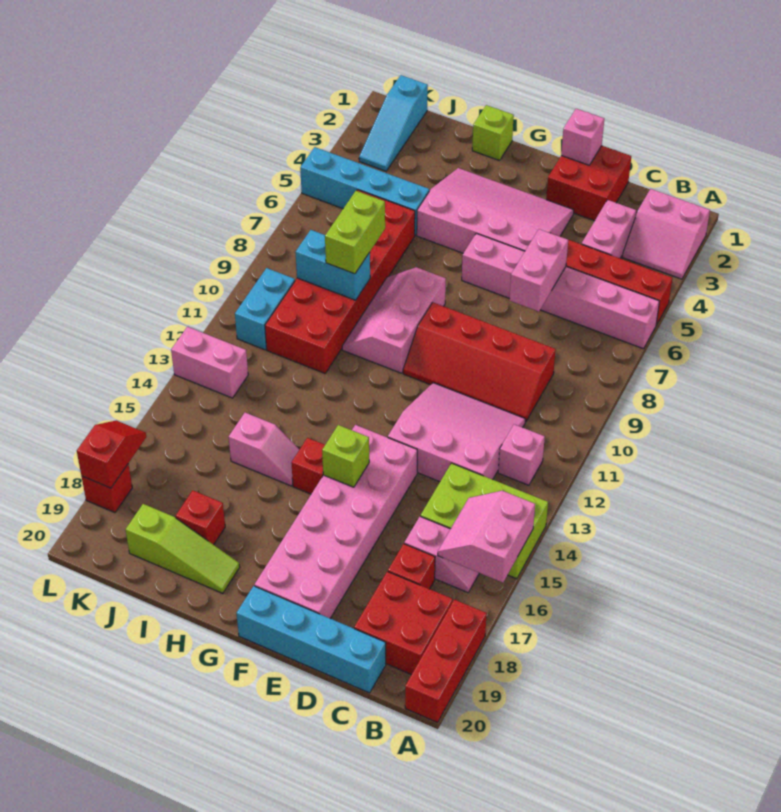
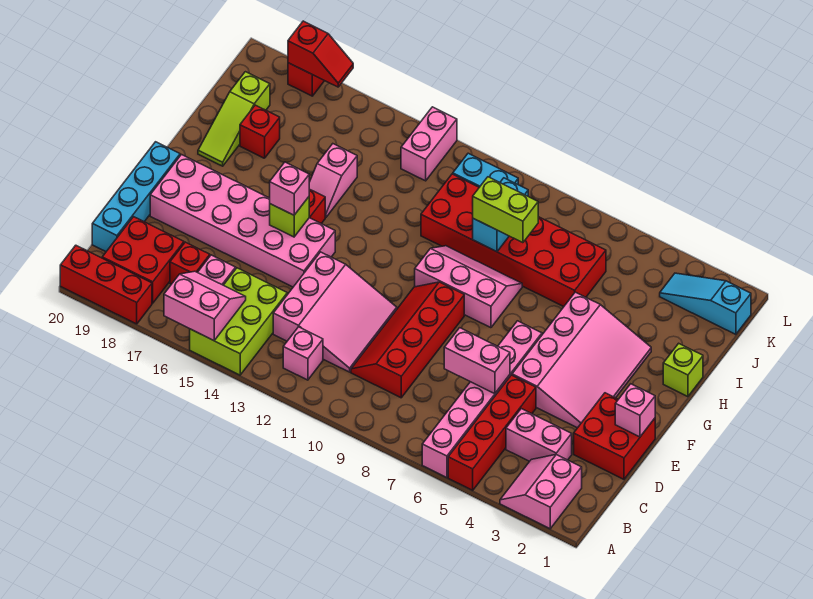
none -> pink brick F15 level 3
cyan brick I5:L5 level 1 -> none

